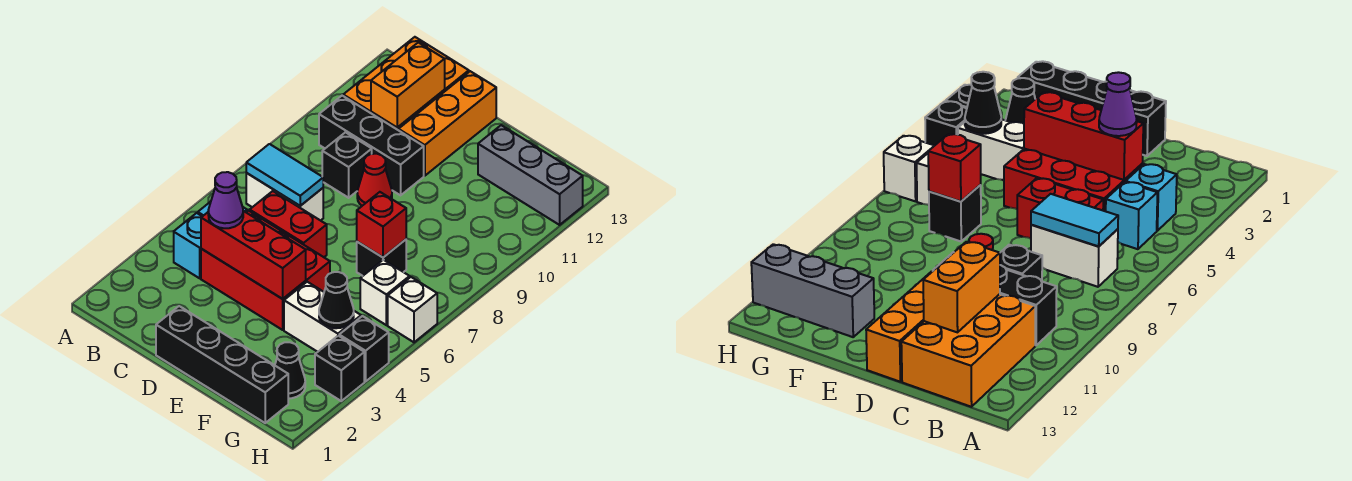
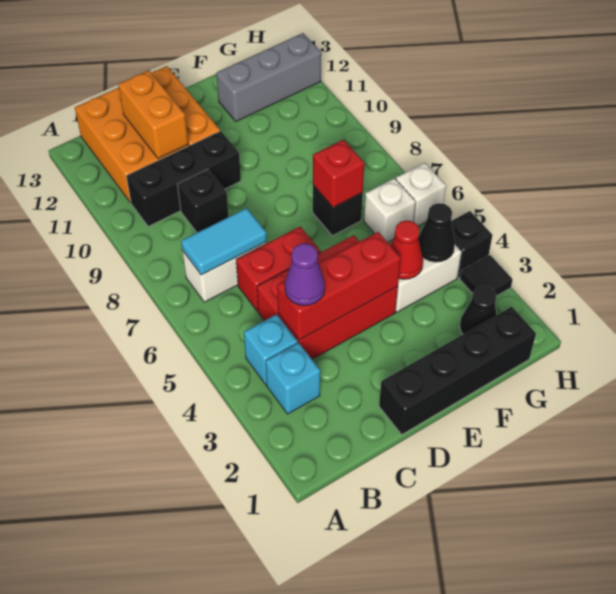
cyan brick B5 level 1 -> cyan brick B3 level 1
red cone D9 level 1 -> red cone F4 level 2
black brick H3 level 1 -> black tile H3 level 1

